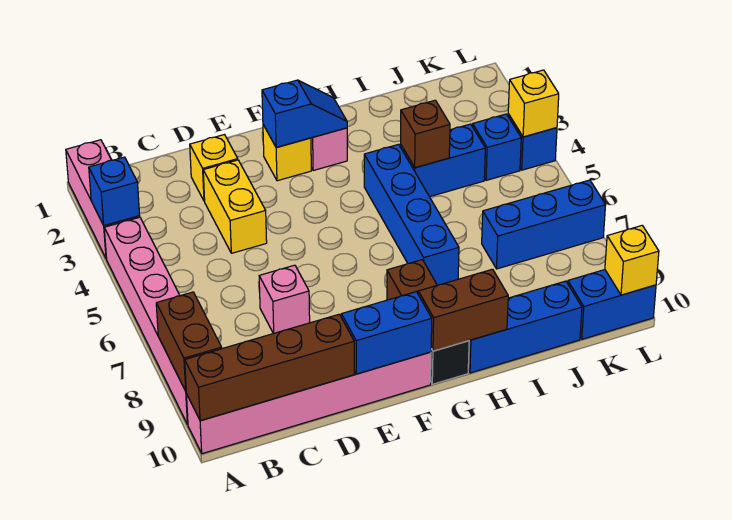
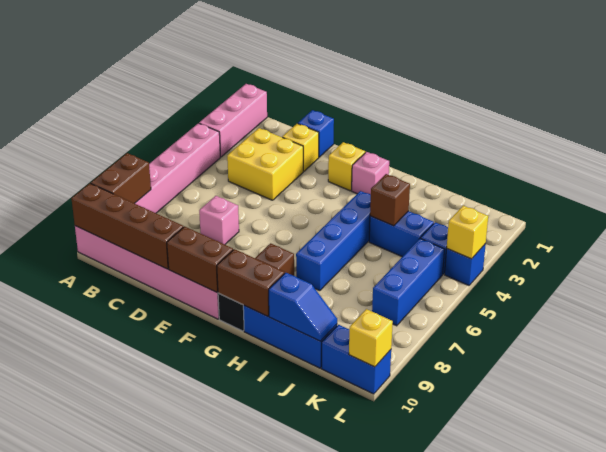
blue brick A3 level 2 -> blue brick D1 level 1
yellow brick D3:D4 level 1 -> yellow brick C3:D4 level 1
blue brick E10:F10 level 2 -> brown brick E10:F10 level 2
blue slope F2:G2 level 2 top F -> blue slope I10:J10 level 2 top I
blue brick J7:L7 level 1 -> blue brick K5:K7 level 1

